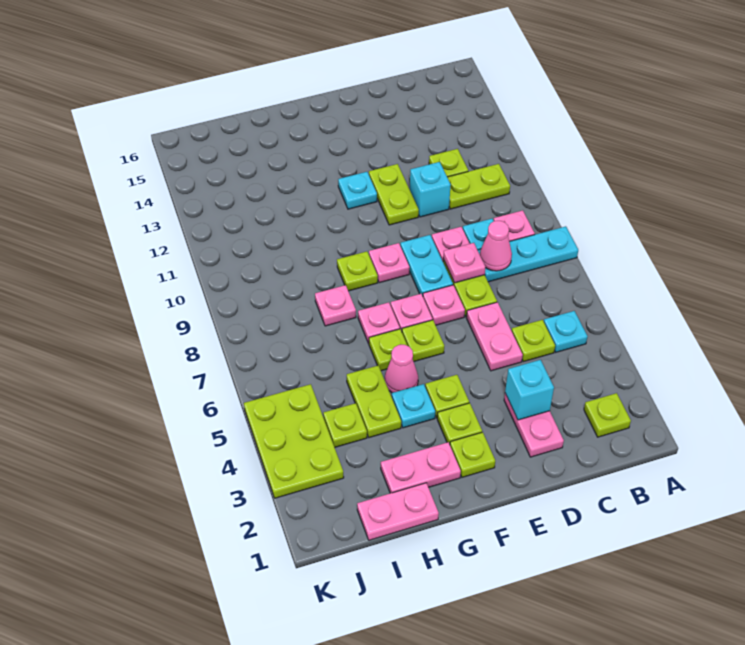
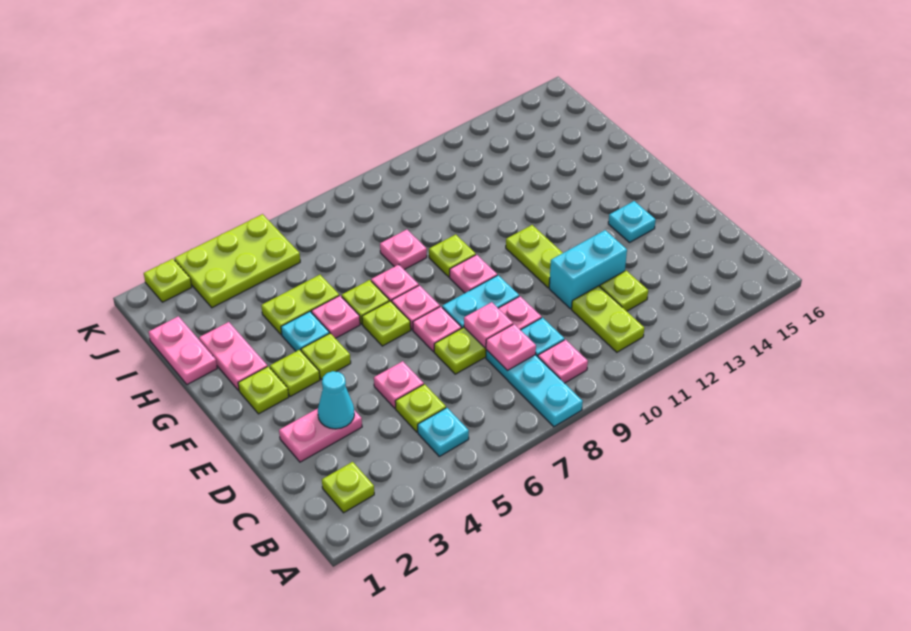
pink cone C8 level 2 -> pink plate C8 level 2
cyan brick D3 level 2 -> cyan cone D3 level 2
pink plate D5:D6 level 1 -> pink plate D5 level 1
cyan brick D11 level 1 -> cyan brick D11:D12 level 1
lime plate E11:E12 level 1 -> lime plate E11:F11 level 1
cyan plate F12 level 1 -> cyan plate E14 level 1
pink cone G5 level 1 -> pink plate G5 level 1
lime plate I4 level 1 -> lime plate K2 level 1

